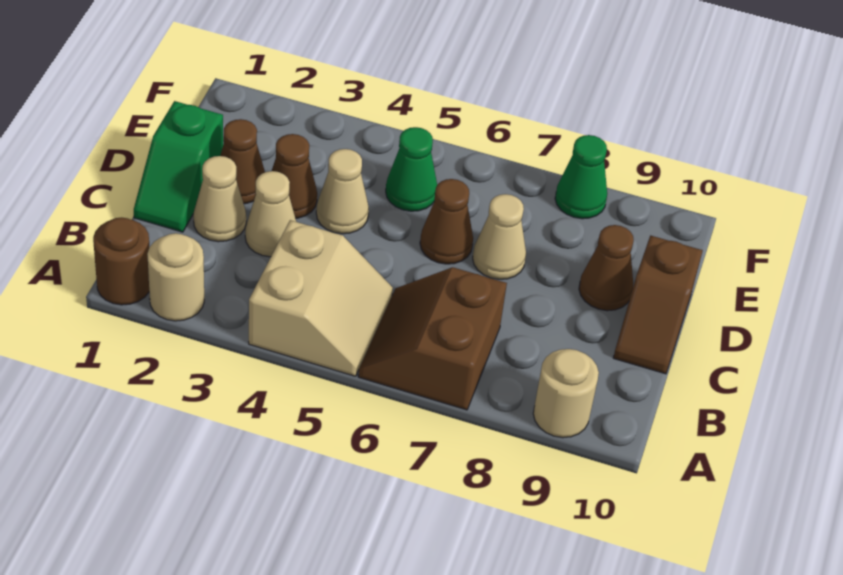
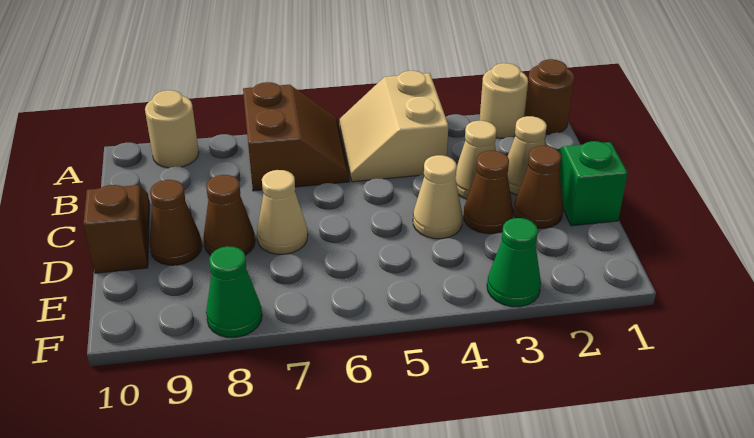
brown cone D6 level 1 -> brown cone D8 level 1
green cone E5 level 1 -> green cone F3 level 1

